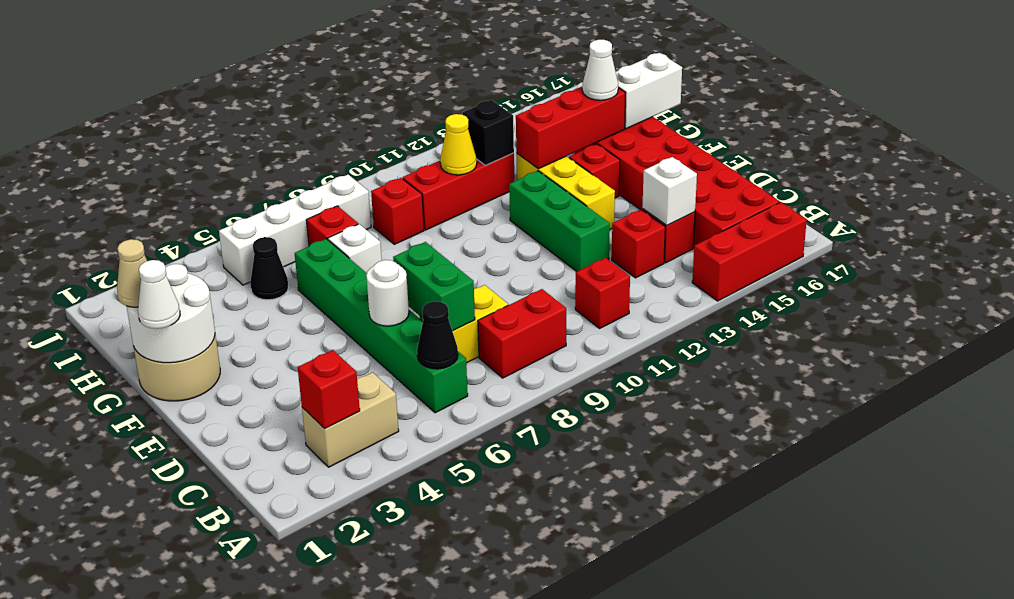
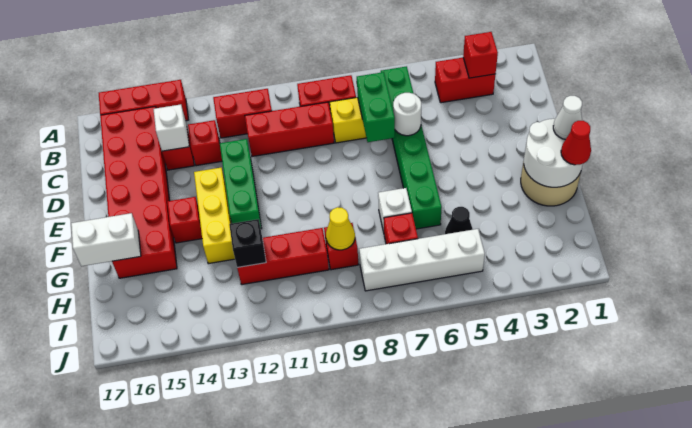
tan brick B3:B4 level 1 -> red brick B3:B4 level 1
black cone B6 level 2 -> none
red brick B11 level 1 -> red brick B11:B12 level 1
tan cone G1 level 3 -> red cone G1 level 3
red brick G13:G15 level 2 -> red brick C9:C11 level 1
white cone G15 level 3 -> none
yellow cone H11 level 2 -> yellow cone H9 level 2

